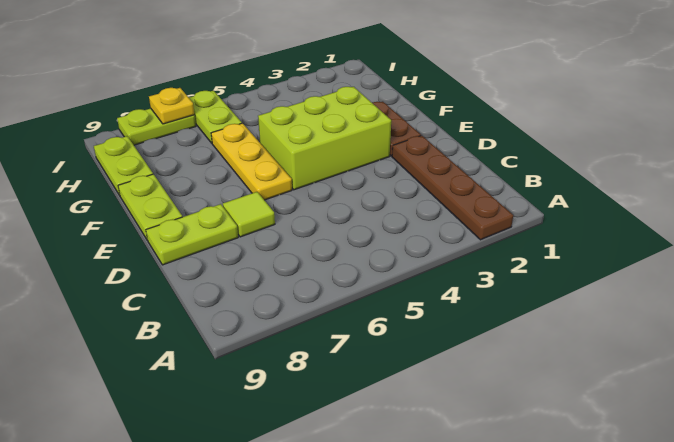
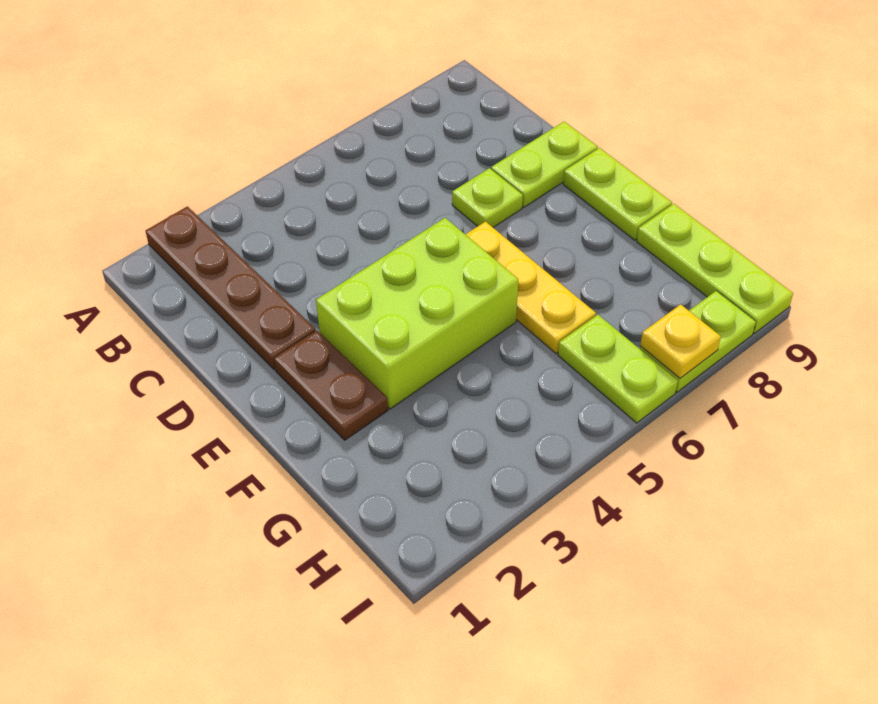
lime tile D7 level 1 -> lime plate D7 level 1
lime plate G9:H9 level 1 -> lime plate G9:I9 level 1

